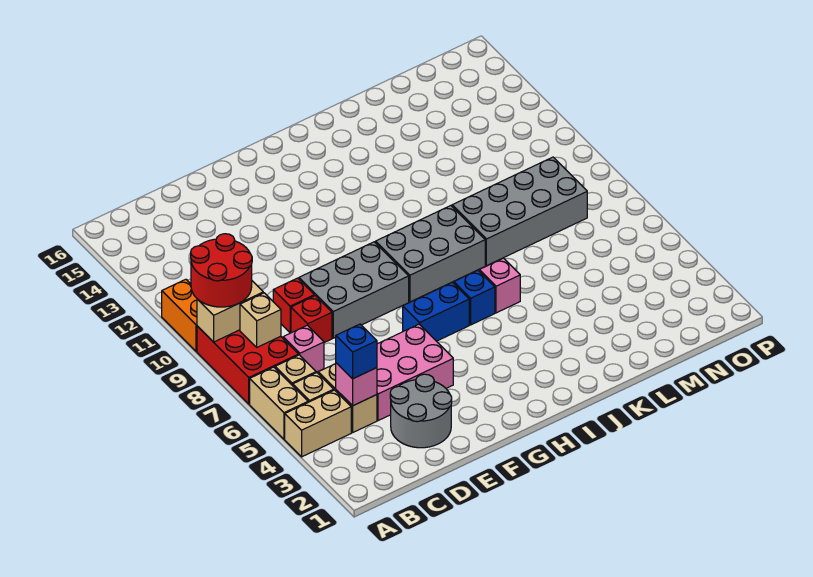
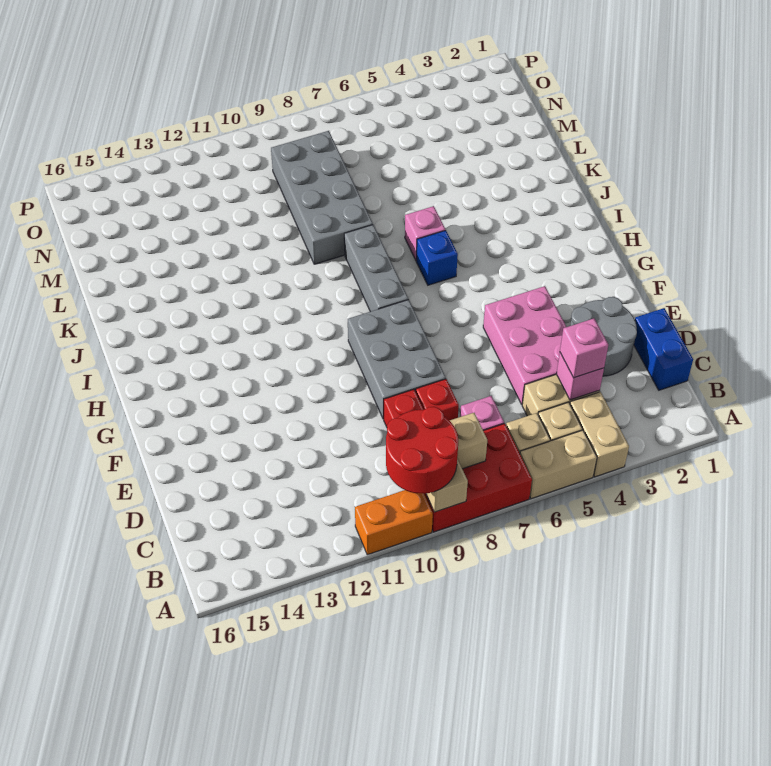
blue brick C4 level 3 -> pink brick C4 level 3
blue brick G6:H6 level 1 -> blue brick C1:D1 level 1
grey brick H8:J9 level 1 -> grey brick H8:J8 level 1

